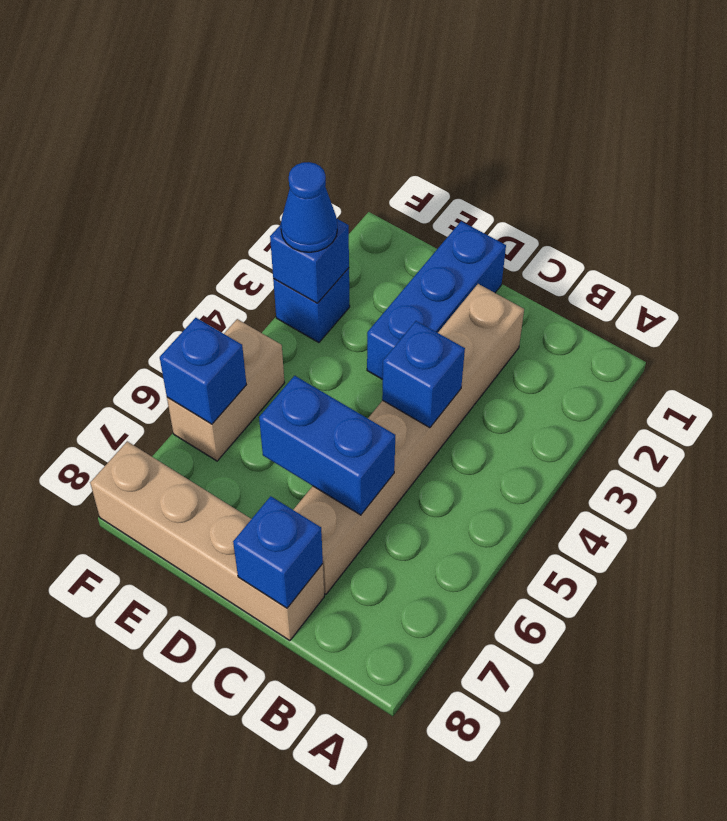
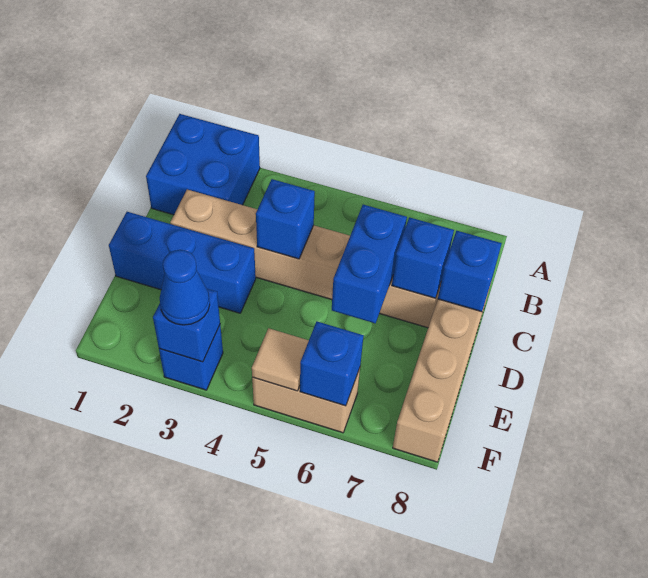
none -> blue brick A1:B2 level 1
none -> blue brick C7 level 2
none -> tan tile F5 level 2

